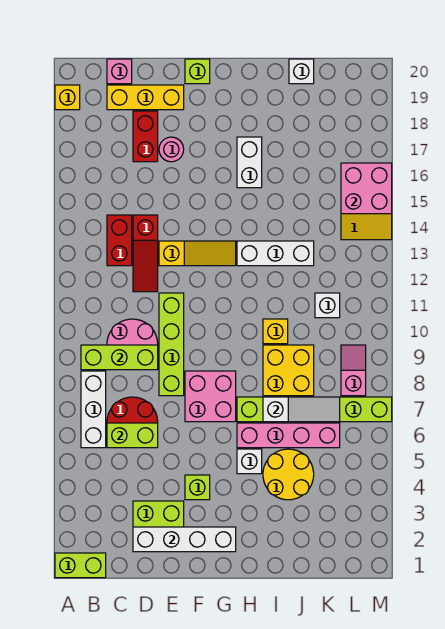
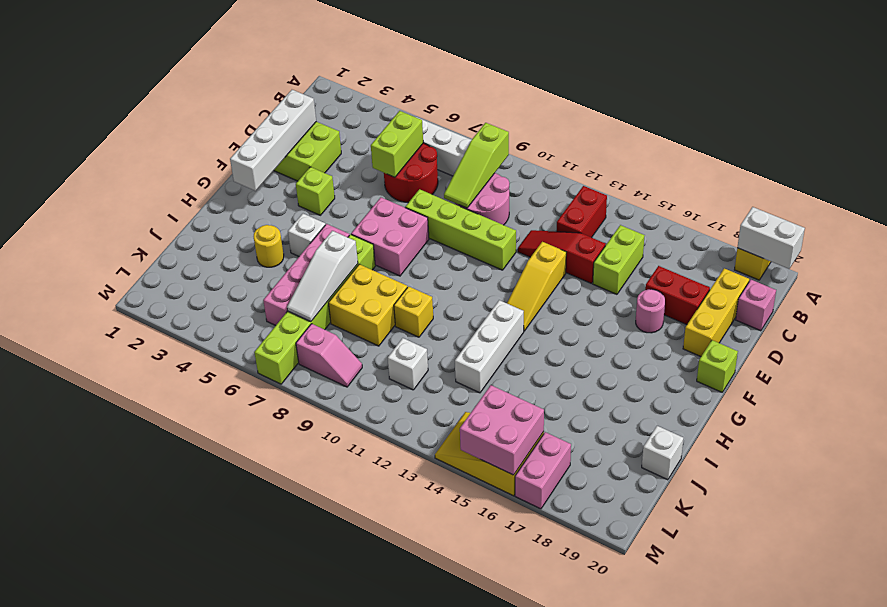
lime brick A1:B1 level 1 -> lime brick C15:D15 level 1
lime brick B9:D9 level 2 -> lime slope B9:D9 level 2 top B
red brick C13:C14 level 1 -> red brick B13:C13 level 1
white brick H16:H17 level 1 -> white brick A19:A20 level 2
yellow round brick I4:J5 level 1 -> yellow round brick I4 level 1
none -> pink brick L17:M17 level 1

